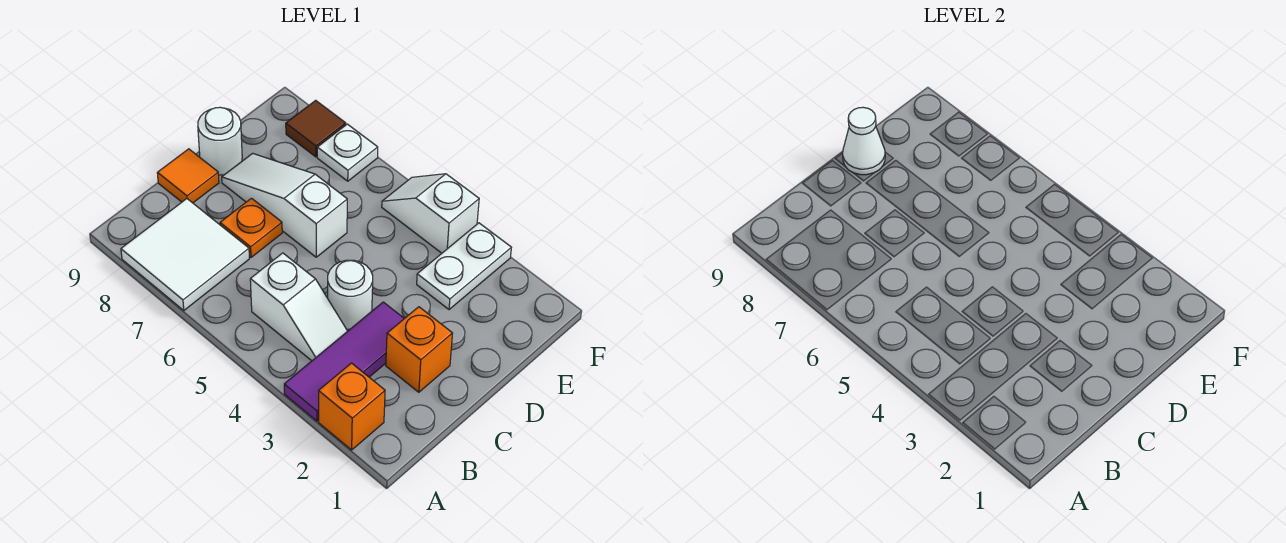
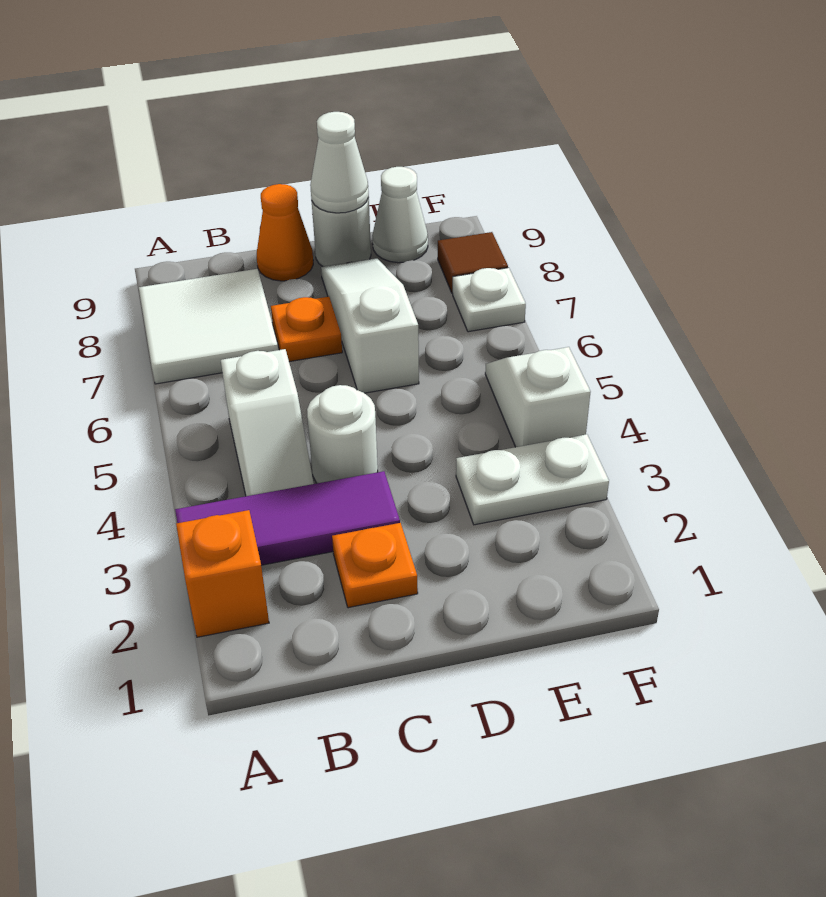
orange brick C2 level 1 -> orange plate C2 level 1
orange tile C9 level 1 -> orange cone C9 level 1
none -> white cone E9 level 1

